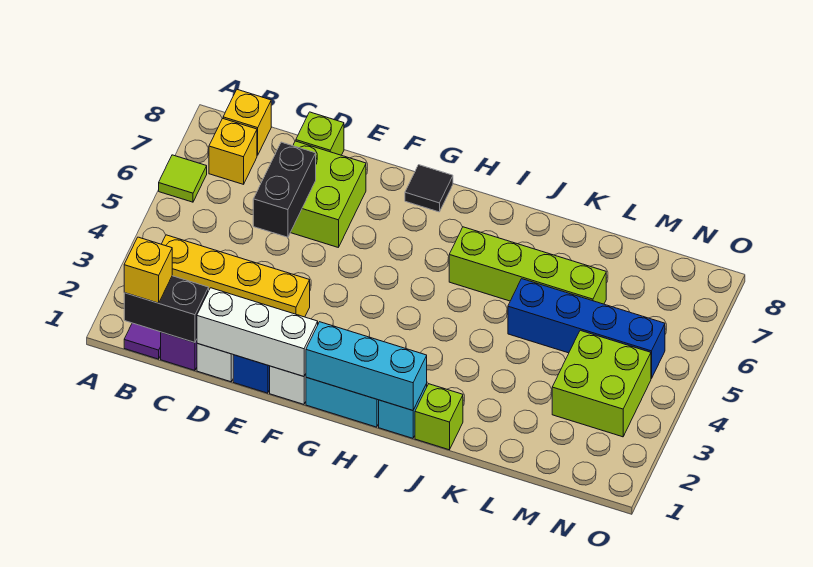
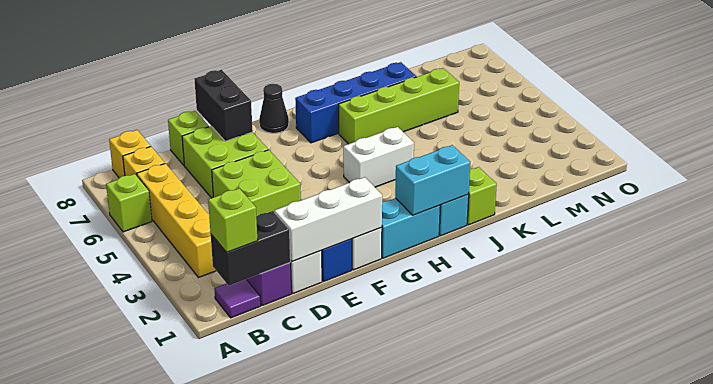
lime tile A6 level 1 -> lime brick A6 level 1
yellow brick B1 level 3 -> lime brick B1 level 3
yellow brick B3:E3 level 1 -> yellow brick B3:B6 level 1
black brick D5:D6 level 2 -> black brick E7:E8 level 2
cyan brick G1:I1 level 2 -> cyan brick H1:I1 level 2
black tile G8 level 1 -> black cone G8 level 1
none -> white brick H4:I4 level 1
blue brick K5:N5 level 1 -> blue brick H7:K7 level 1
lime brick M3:N4 level 1 -> lime brick D4:E5 level 1

